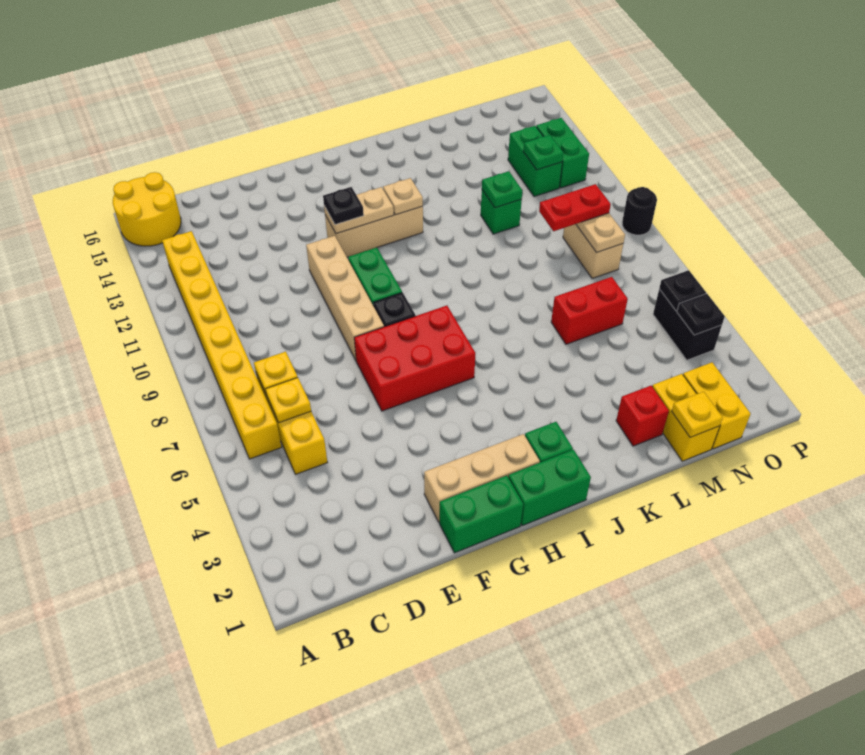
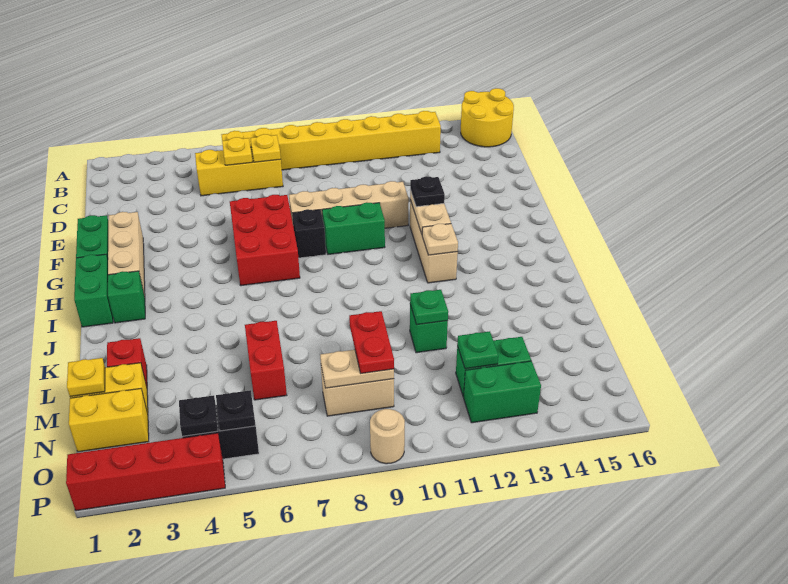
none -> red brick P1:P4 level 1
black round brick P9 level 1 -> tan round brick P9 level 1

